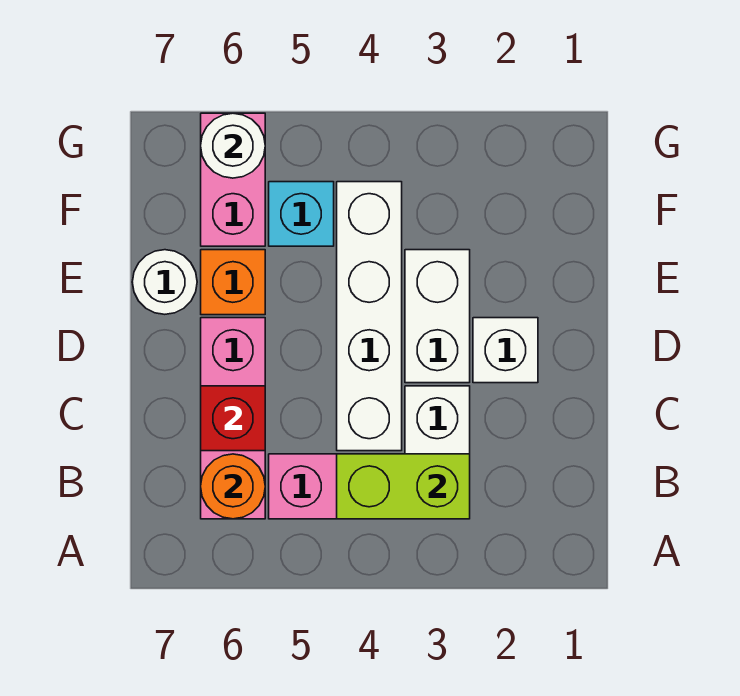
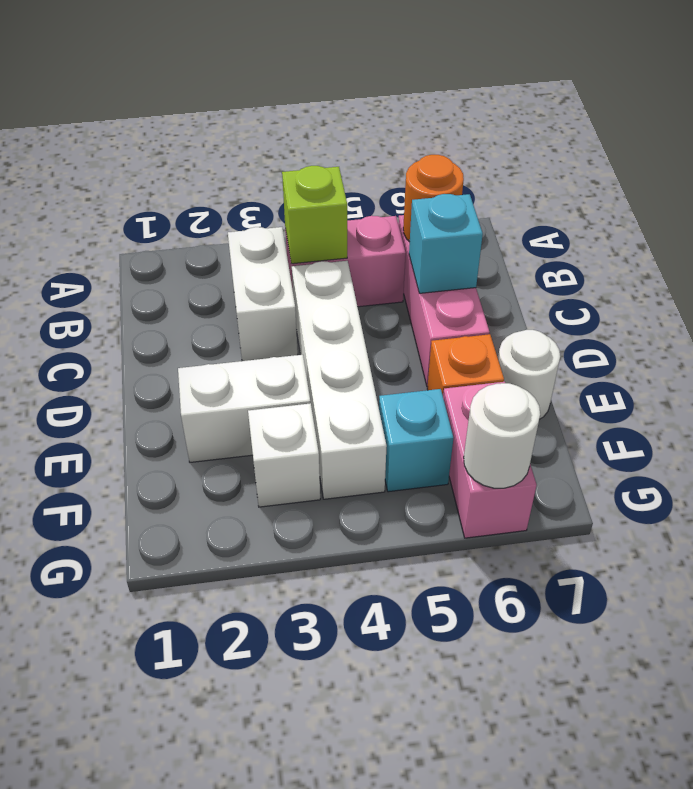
lime brick B3:B4 level 2 -> lime brick B4 level 2
red brick C6 level 2 -> cyan brick C6 level 2
white brick D2 level 1 -> white brick F3 level 1
white brick D3:E3 level 1 -> white brick E2:E3 level 1

